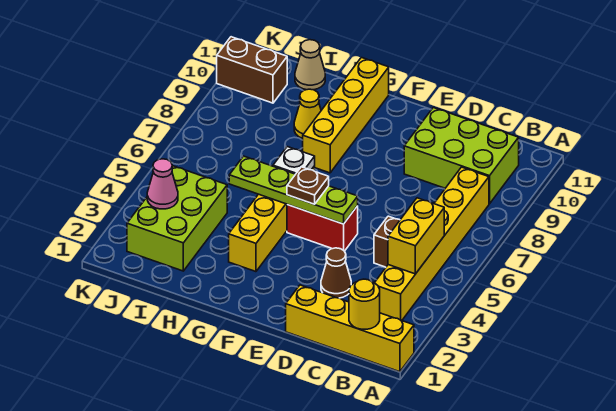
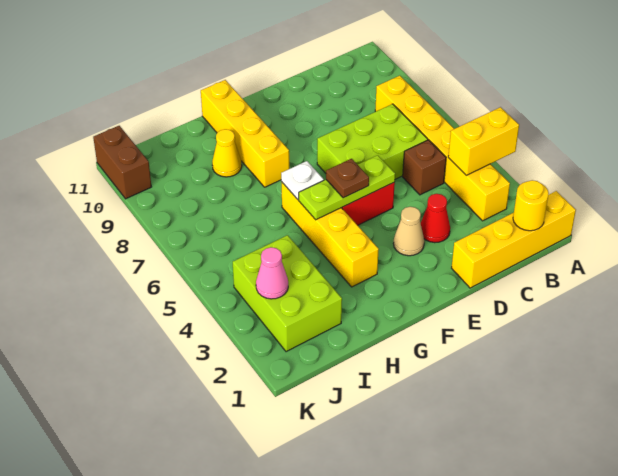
yellow brick B4:B5 level 2 -> yellow brick A4:B4 level 2
lime brick B9:D10 level 1 -> lime brick C6:E7 level 1
brown cone D3 level 1 -> red cone D3 level 1
lime plate E5:H5 level 2 -> lime plate E5:G5 level 2
tan cone I11 level 1 -> tan cone E3 level 1
brown brick J10:K10 level 1 -> brown brick K10:K11 level 1

